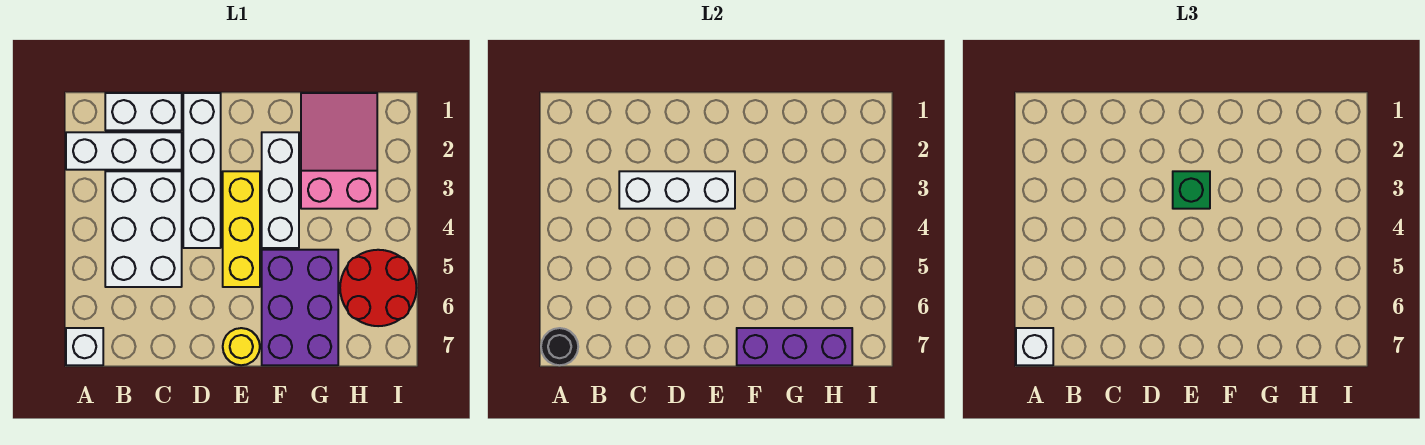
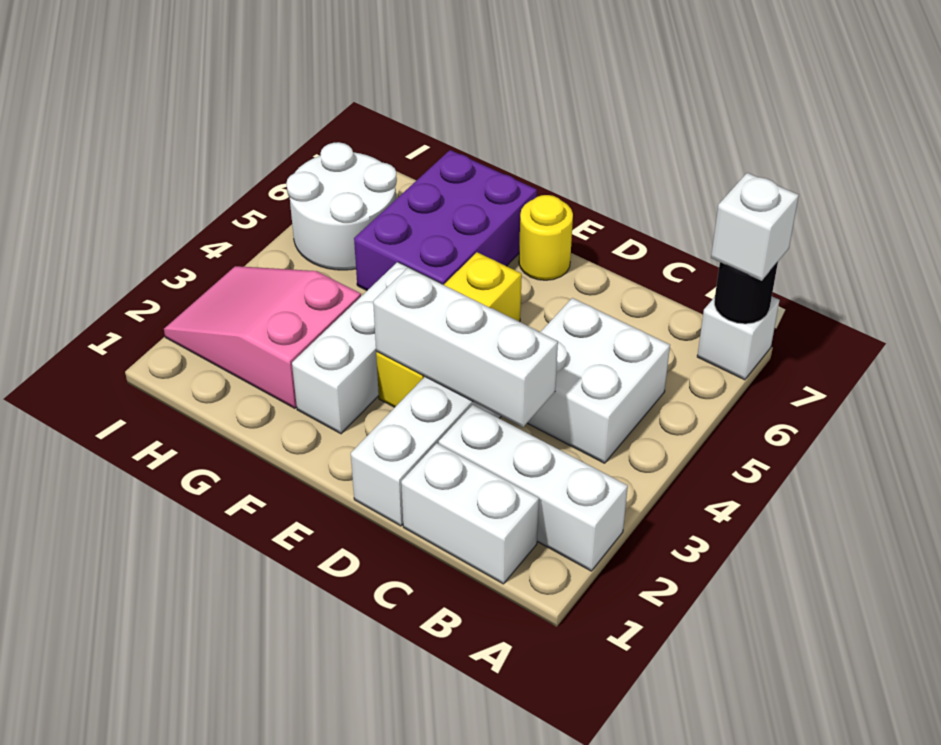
white brick B3:C5 level 1 -> white brick B4:C5 level 1
green brick E3 level 3 -> none
purple brick F7:H7 level 2 -> none
pink slope G1:H3 level 1 top 3 -> pink slope G2:I3 level 1 top G
red round brick H5:I6 level 1 -> white round brick H5:I6 level 1

